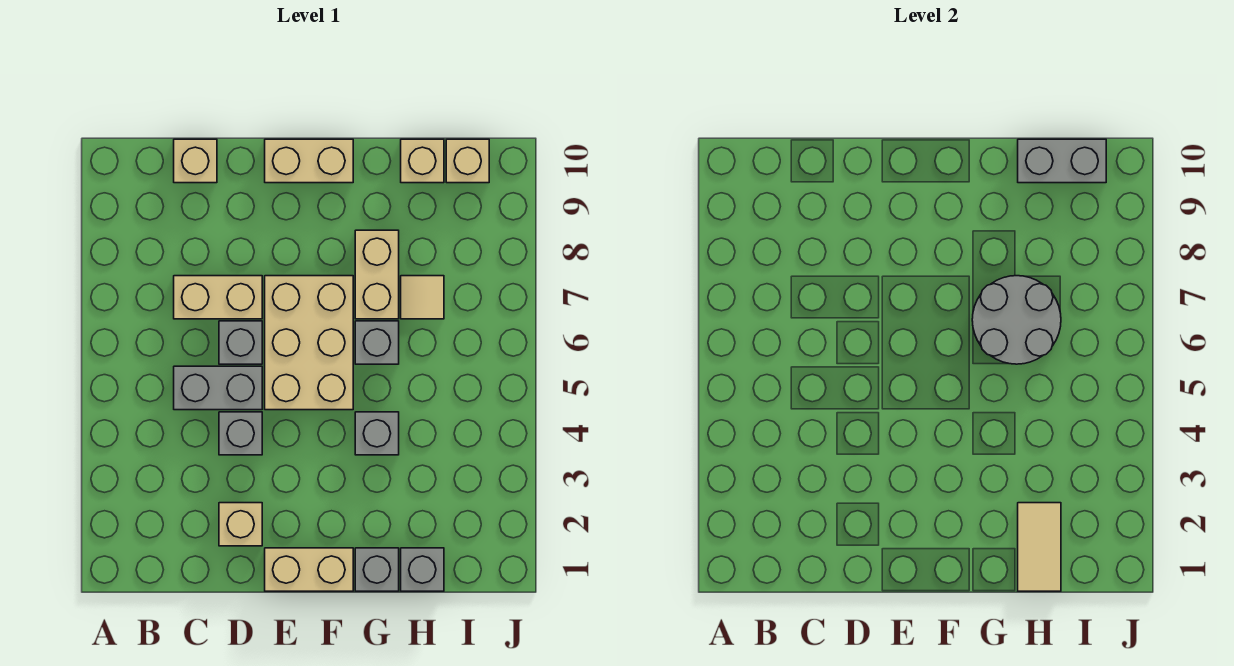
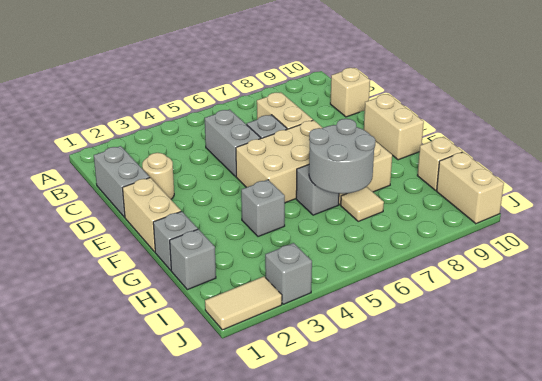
tan brick D2 level 1 -> tan round brick D2 level 1
grey brick D4 level 1 -> grey brick J3 level 1
tan tile H1:H2 level 2 -> tan tile J1:J2 level 1
grey brick H10:I10 level 2 -> grey brick C1:D1 level 1
tan brick I10 level 1 -> tan brick I10:J10 level 1

